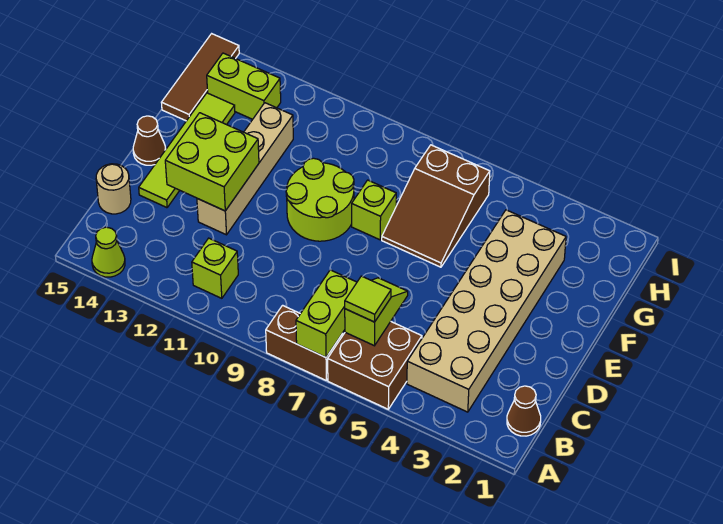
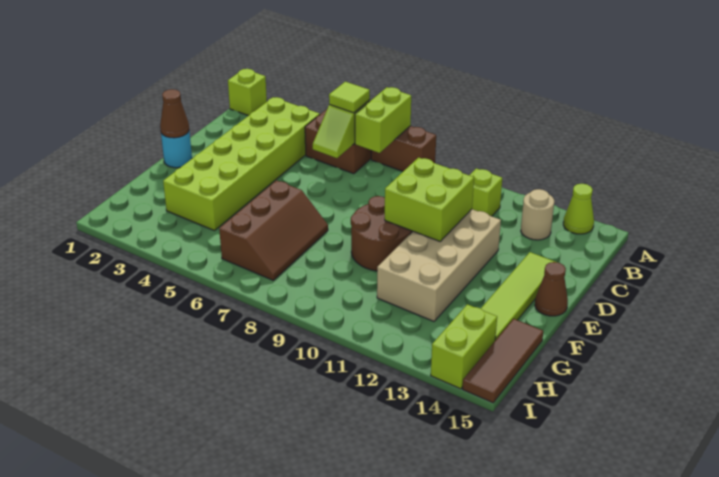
brown cone B1 level 1 -> brown cone E1 level 2
tan brick B3:G4 level 1 -> lime brick B3:G4 level 1
tan round brick C15 level 1 -> tan round brick B13 level 1
tan brick D12:G12 level 1 -> tan brick D11:G12 level 1
lime brick D12:E13 level 2 -> lime brick D10:E11 level 2
none -> cyan round brick E1 level 1
lime round brick E9:F10 level 1 -> brown round brick E9:F10 level 1
brown slope F6:H7 level 1 top H -> brown slope F6:H7 level 1 top 6
lime brick F8 level 1 -> lime brick A1 level 1
lime brick H13:H14 level 1 -> lime brick H14:I14 level 1

